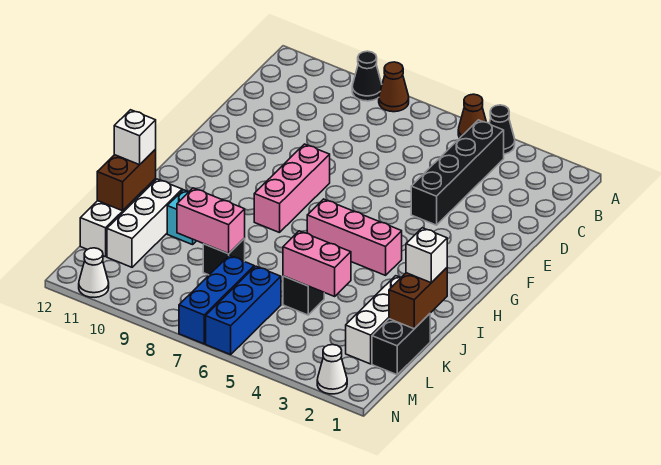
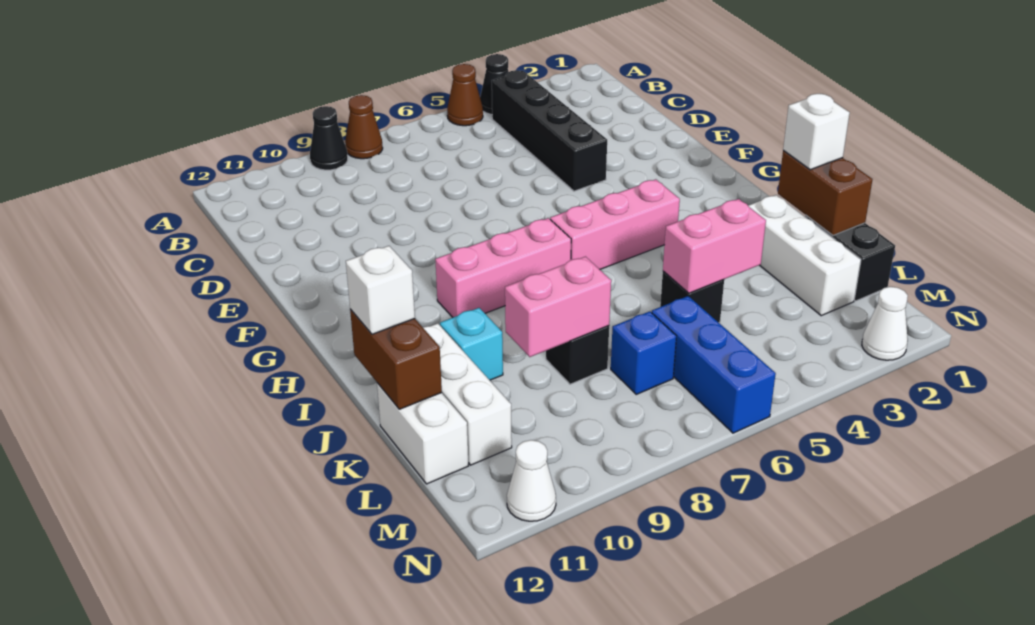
pink brick F8:H8 level 1 -> pink brick H7:H9 level 1
blue brick L7:N7 level 1 -> blue brick L7 level 1

